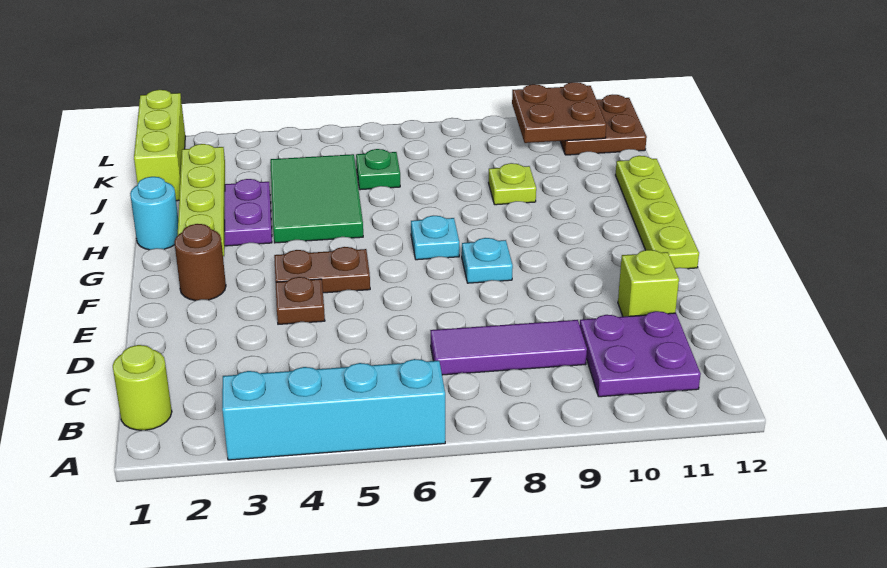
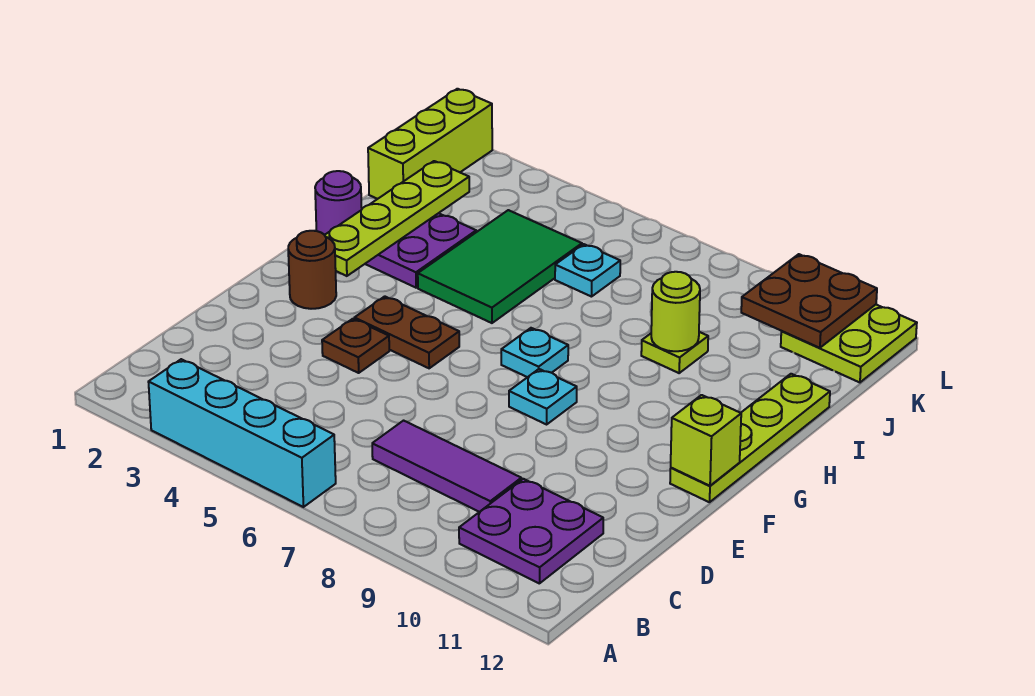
lime round brick B1 level 1 -> lime round brick I9 level 2
lime brick D11 level 1 -> lime brick F12 level 2
cyan round brick H1 level 1 -> purple round brick H1 level 1
green plate J6 level 1 -> cyan plate J6 level 1
brown plate K11:L12 level 1 -> lime plate K11:L12 level 1

